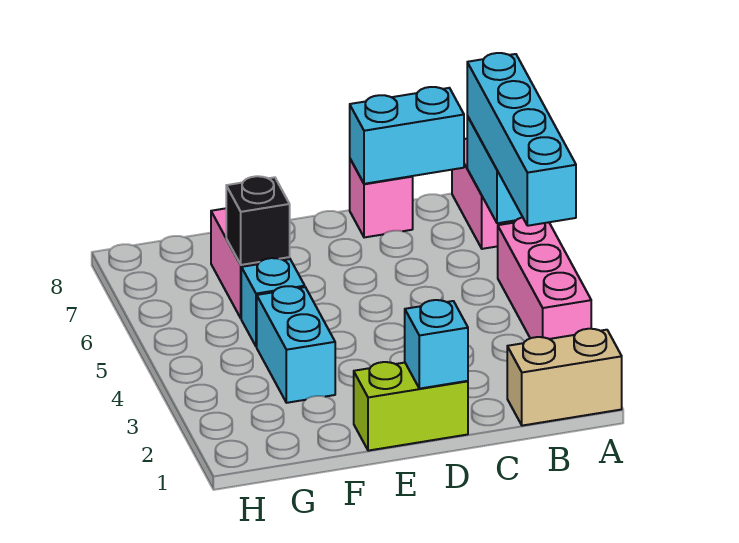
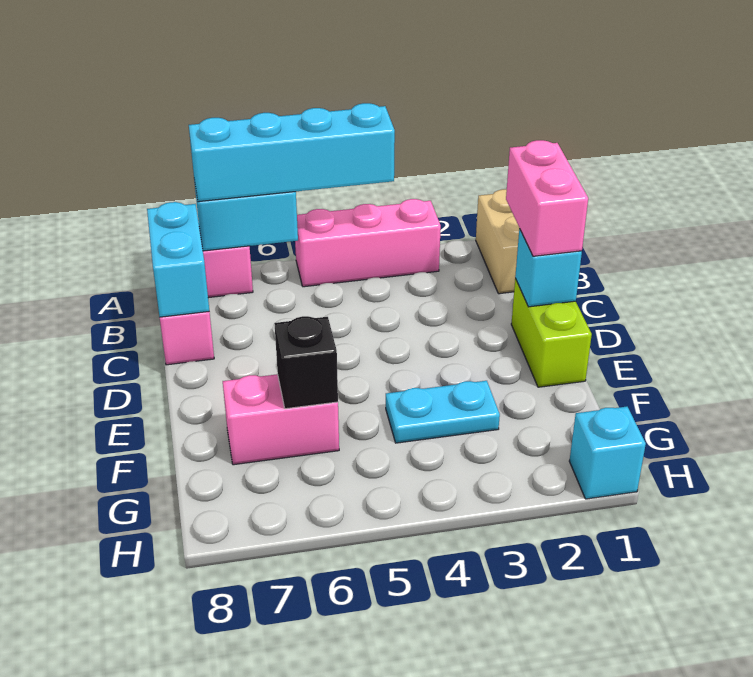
none -> pink brick C1:D1 level 3
cyan brick F3:F4 level 1 -> cyan plate F3:F4 level 1
cyan brick F5 level 1 -> cyan brick H1 level 1

